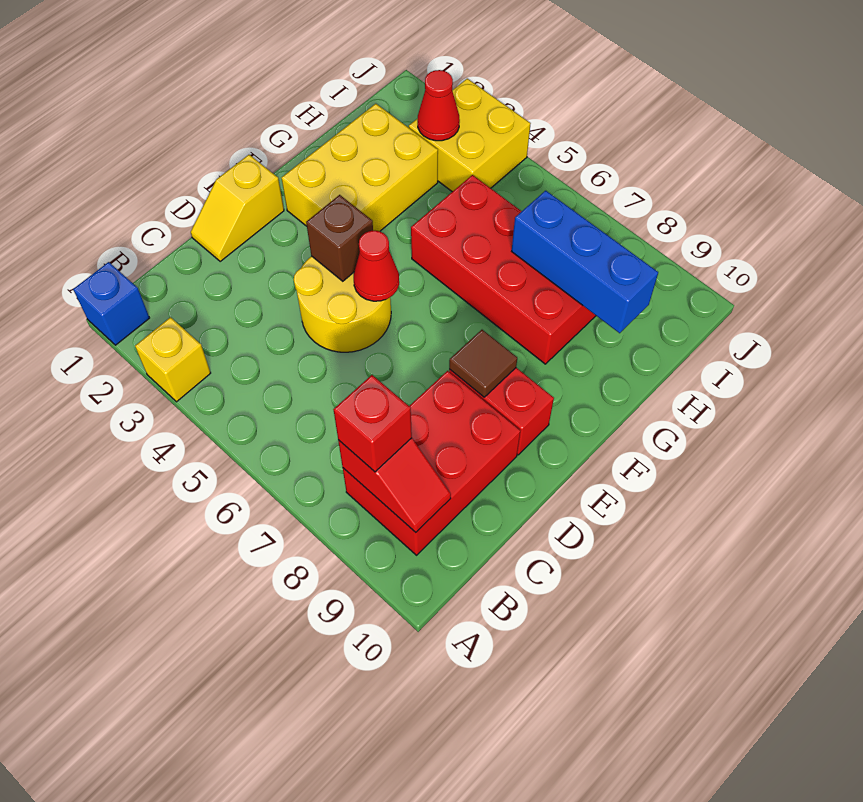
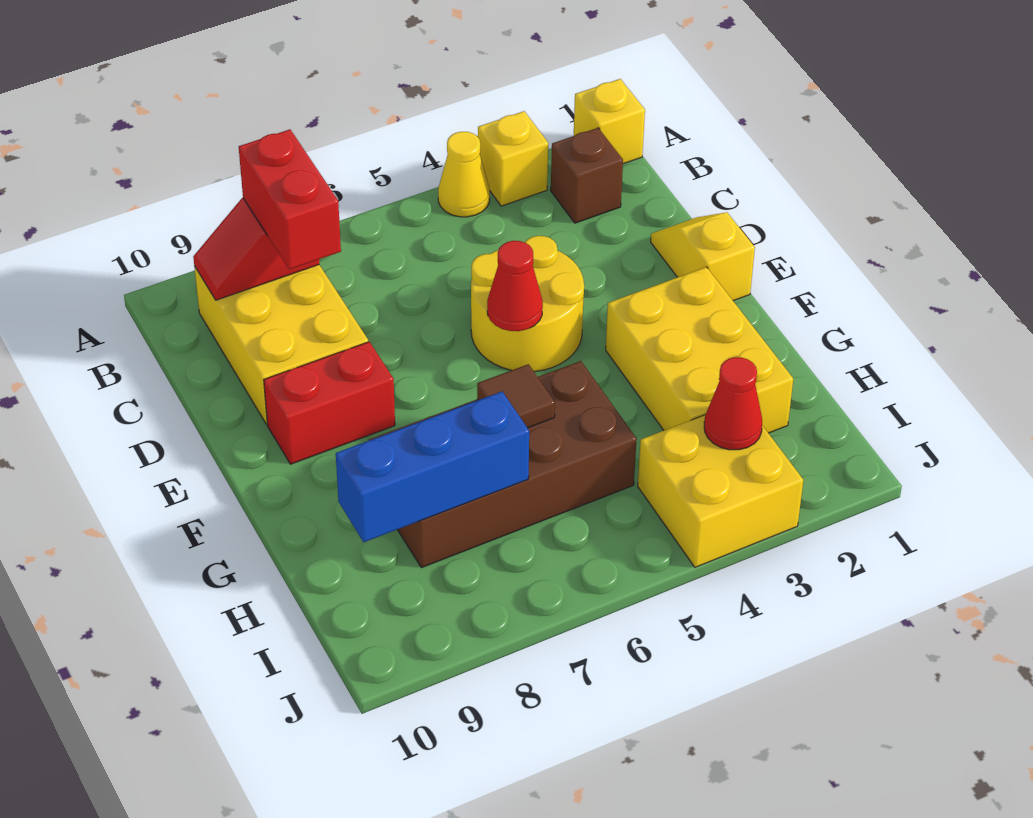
blue brick A1 level 1 -> yellow brick A1 level 1
none -> yellow cone A4 level 1
red brick B8:D9 level 1 -> yellow brick B8:D9 level 1
red brick B8 level 3 -> red brick B8:C8 level 3
brown brick E4 level 2 -> brown brick B2 level 1
brown tile E8 level 2 -> brown tile G6 level 2
red brick G5:H8 level 1 -> brown brick G5:H8 level 1

